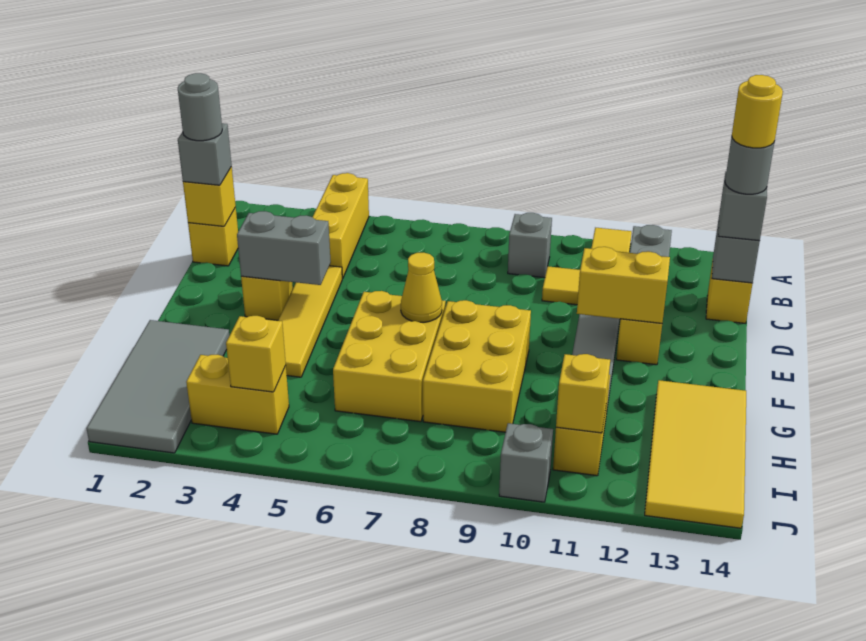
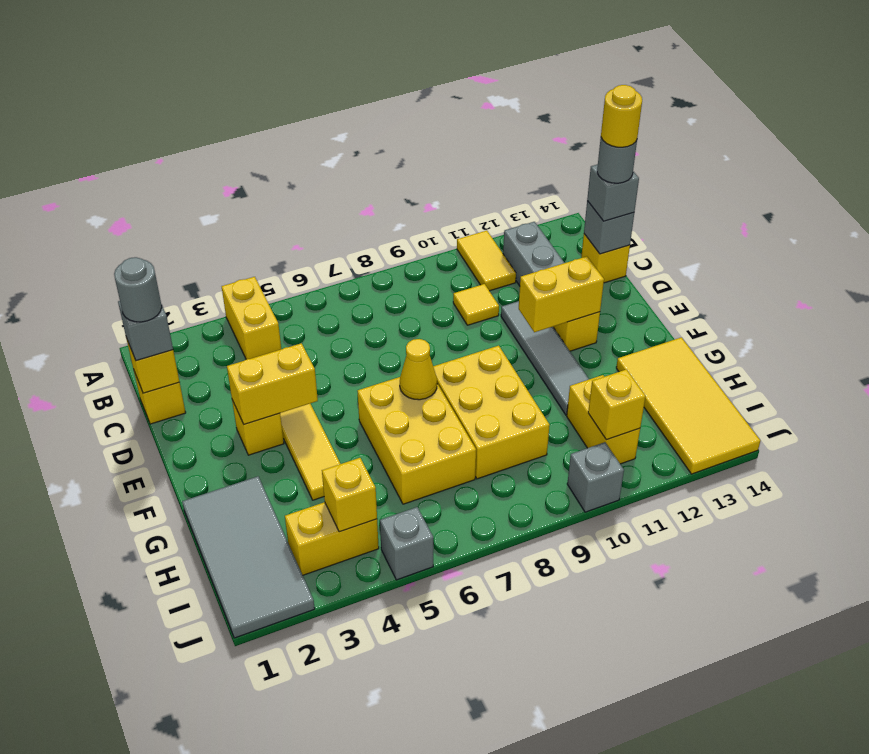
yellow brick A4:C4 level 1 -> yellow brick A4:B4 level 1
grey brick B9 level 1 -> grey brick J5 level 1
grey brick E3:E4 level 2 -> yellow brick E3:E4 level 2

